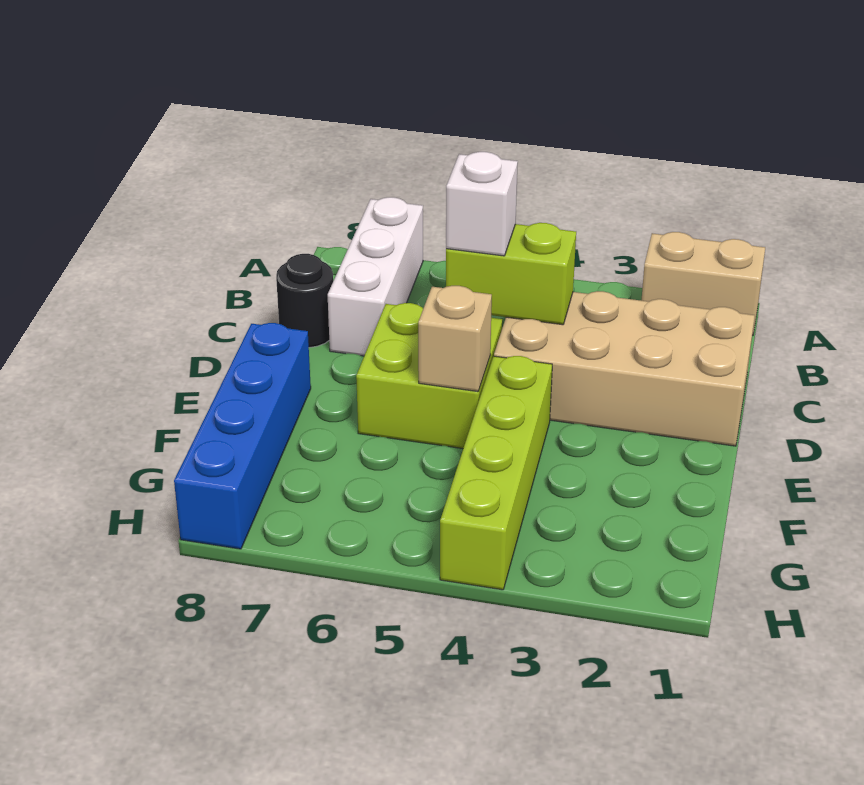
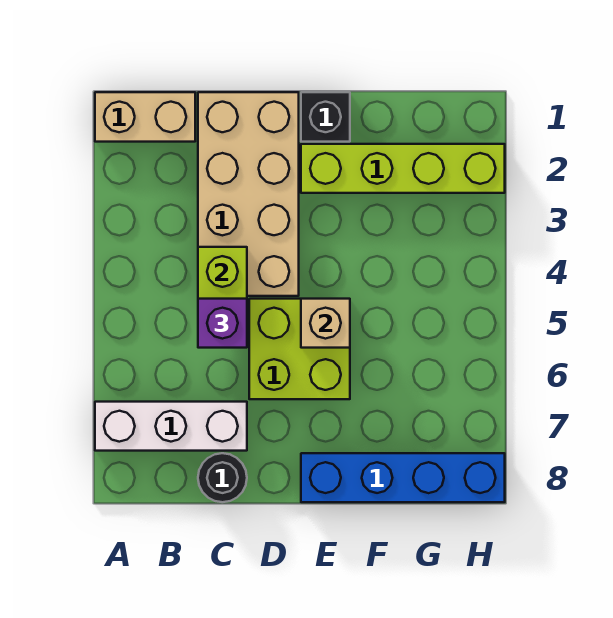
tan brick A1:A2 level 1 -> tan brick A1:B1 level 1
white brick C5 level 3 -> purple brick C5 level 3
none -> black brick E1 level 1
lime brick E4:H4 level 1 -> lime brick E2:H2 level 1

